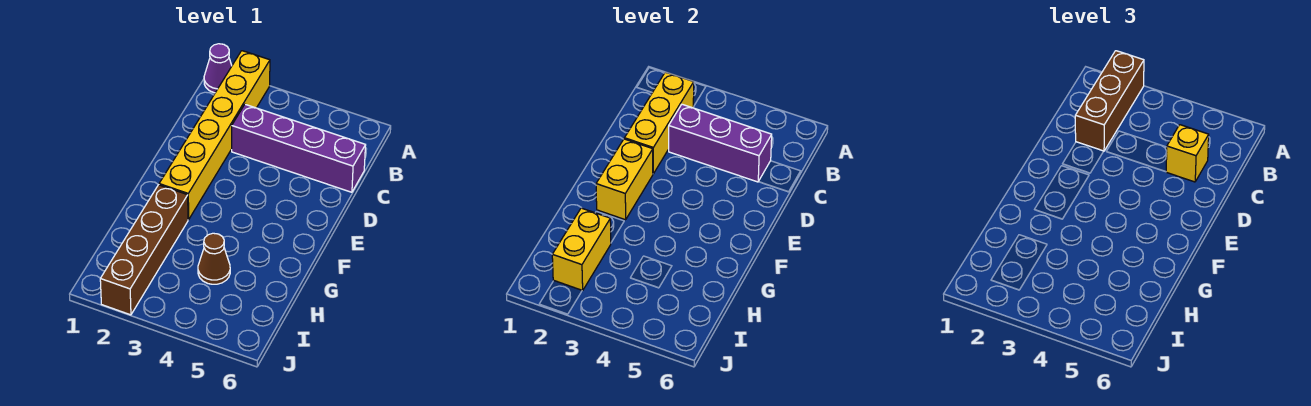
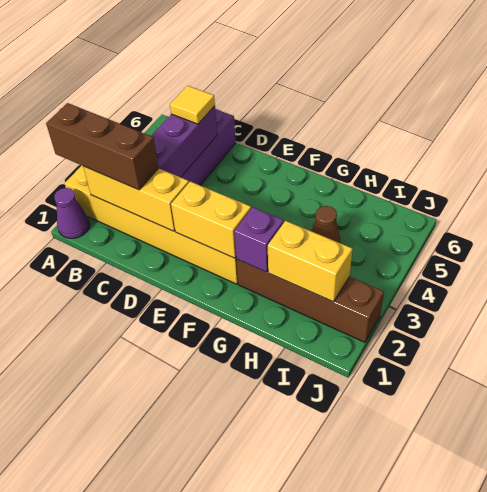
yellow brick C5 level 3 -> yellow tile C5 level 3
none -> purple brick G2 level 2

